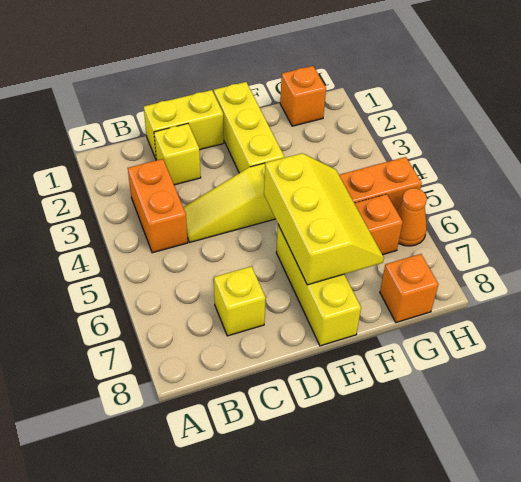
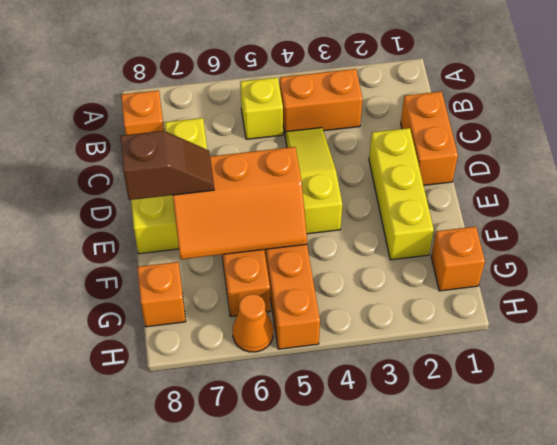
none -> orange brick B8 level 1
yellow brick C1:D1 level 1 -> orange brick C1:D1 level 1
yellow brick C2 level 1 -> yellow brick B5 level 1
yellow brick E1:E3 level 1 -> yellow brick D2:F2 level 1
yellow slope E5:F7 level 2 top E -> orange slope E5:F7 level 2 top E
none -> brown slope E7:E8 level 3 top 8

